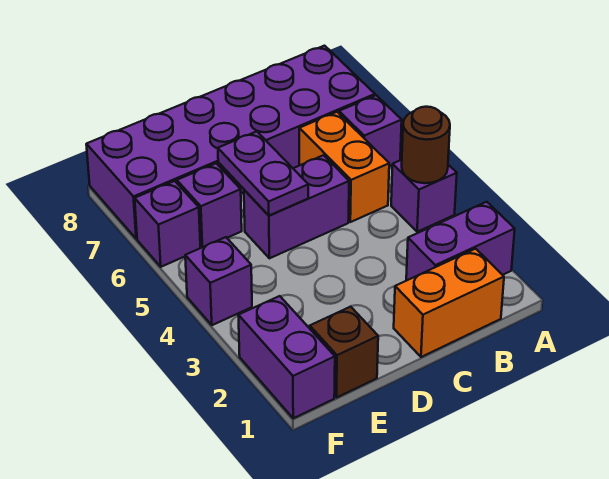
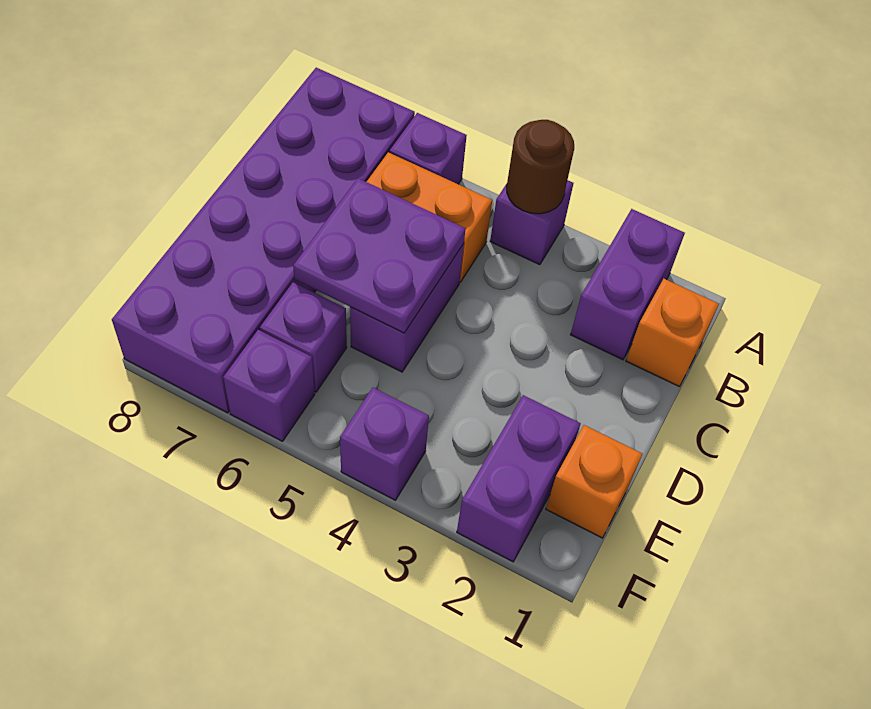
orange brick B1:C1 level 1 -> orange brick B1 level 1
purple plate D5:D6 level 2 -> purple plate C5:D6 level 2
brown brick E1 level 1 -> orange brick E1 level 1
purple brick F1:F2 level 1 -> purple brick E2:F2 level 1

